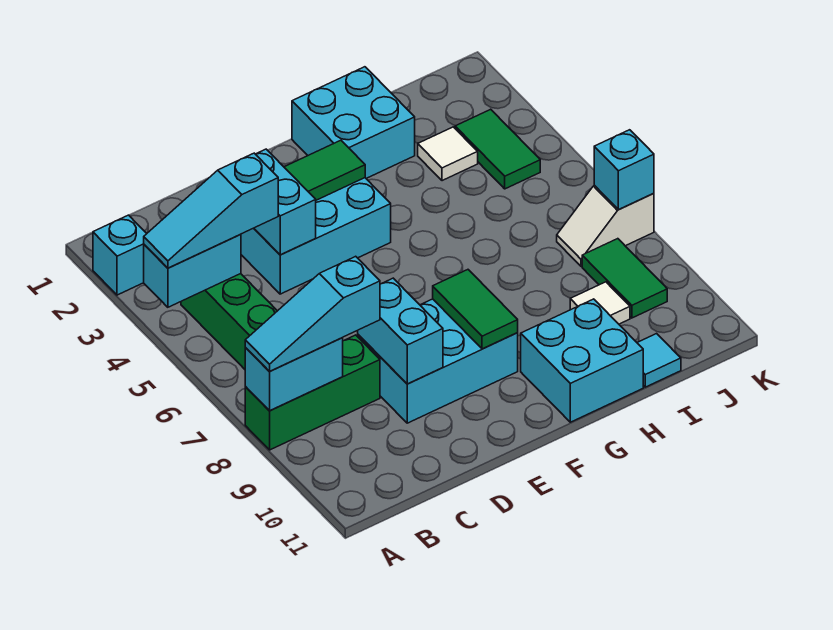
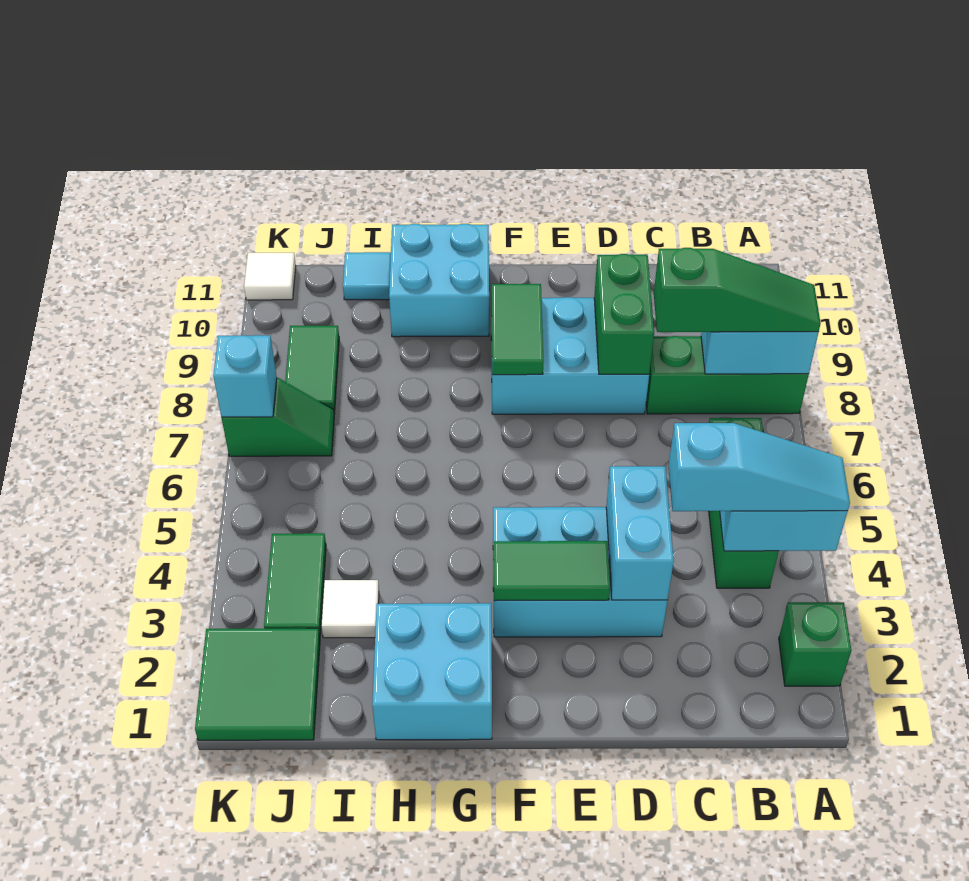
cyan brick A2 level 1 -> green brick A2 level 1
cyan slope A8:C8 level 3 top C -> green slope A8:C8 level 3 top C
cyan brick D8:D9 level 2 -> green brick D8:D9 level 2
white tile I9 level 1 -> white tile K11 level 1
none -> green tile J1:K2 level 1
white slope J7:K7 level 1 top K -> green slope J7:K7 level 1 top K

